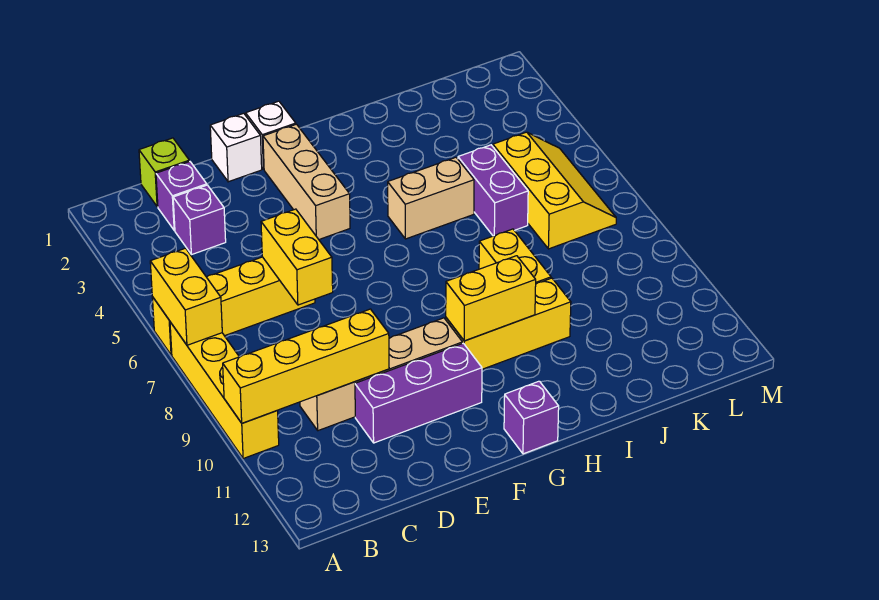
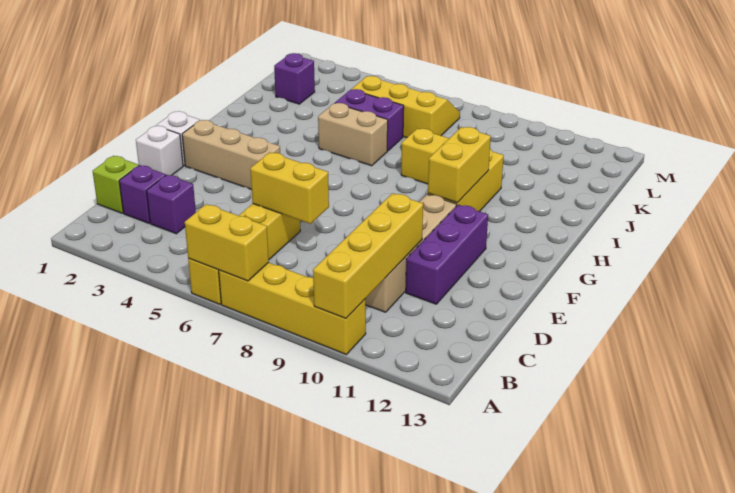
purple brick G13 level 1 -> purple brick K2 level 1
tan brick H5:I5 level 1 -> tan brick I5:I6 level 1

